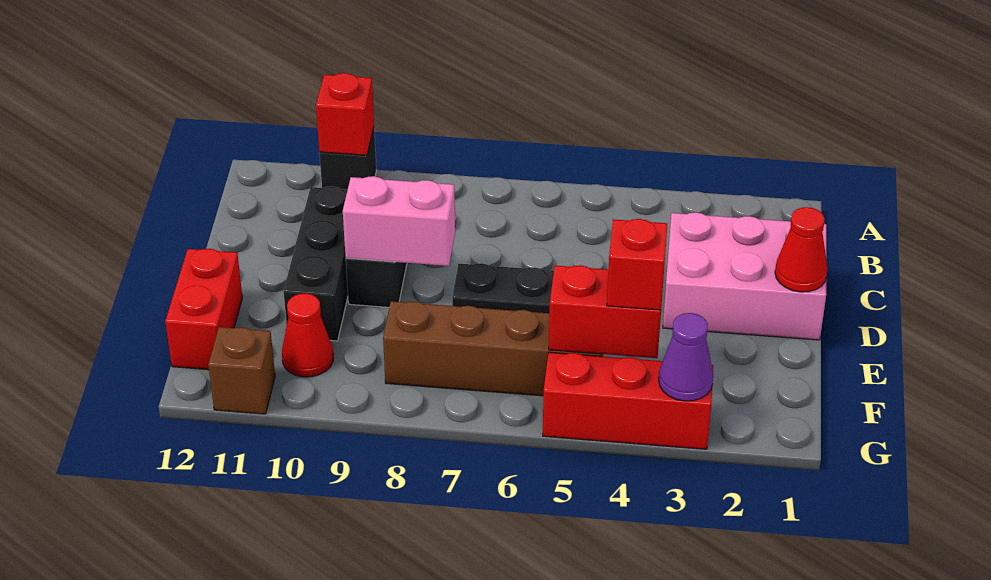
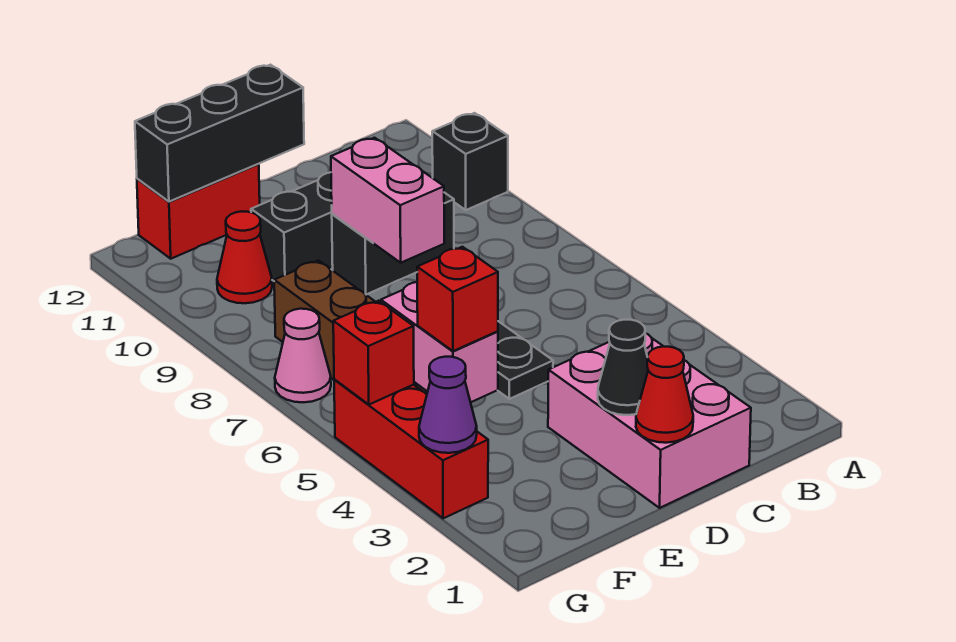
red brick A10 level 2 -> red brick G5 level 2
none -> black cone D2 level 2
none -> black brick D12:F12 level 2
red brick F4:F5 level 2 -> pink brick F4:F5 level 2
none -> pink cone G7 level 1
brown brick G11 level 1 -> none

